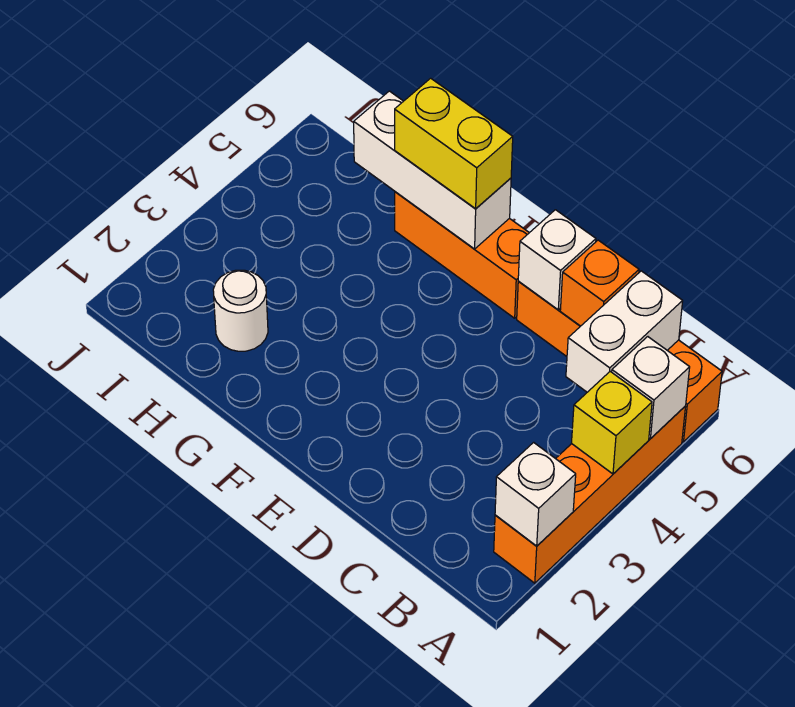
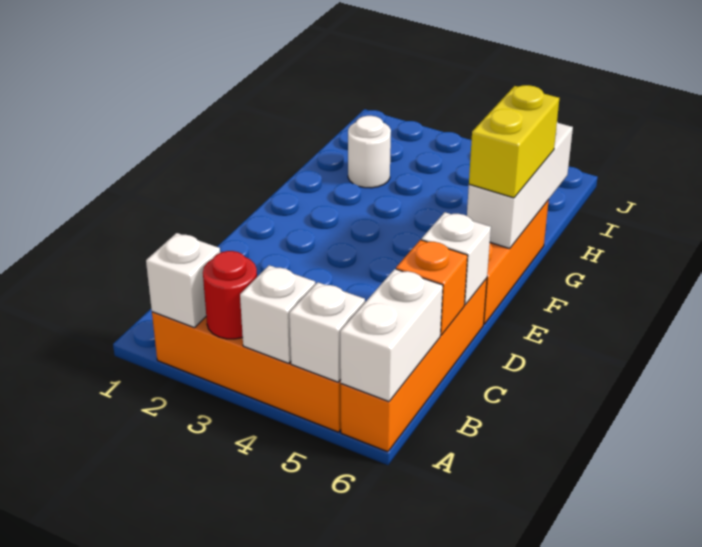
none -> red round brick A3 level 2
yellow brick A4 level 2 -> white brick A4 level 2
white brick B5:B6 level 2 -> white brick A6:B6 level 2

